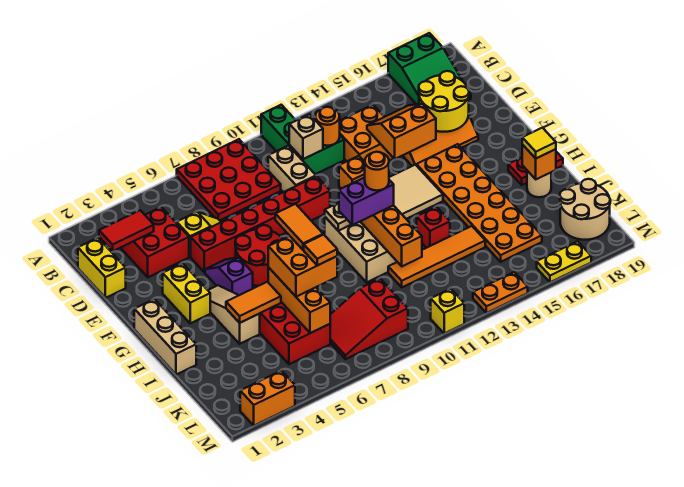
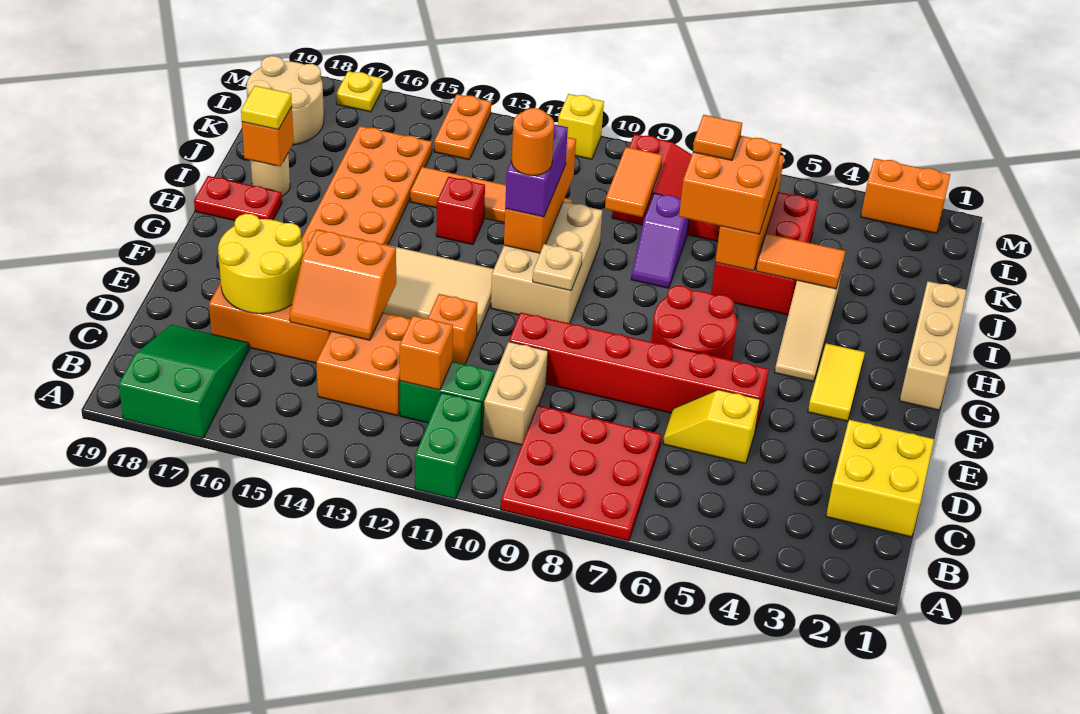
yellow brick C1:D1 level 1 -> yellow brick C1:D2 level 1
red tile C2:C3 level 2 -> none
red brick C3:D4 level 1 -> none
tan brick C11 level 2 -> none
orange round brick C12 level 2 -> orange brick C12 level 2
yellow brick F3:G3 level 1 -> yellow tile F3:G3 level 1
purple slope F5:G5 level 1 top G -> purple slope I8:J8 level 1 top J
orange tile H7:I7 level 4 -> orange tile J9:K9 level 2
purple brick H10:H11 level 3 -> purple brick H11:I11 level 3
orange plate M13:M14 level 1 -> orange plate L14:M14 level 1
yellow plate M16:M17 level 1 -> yellow plate M17 level 1

